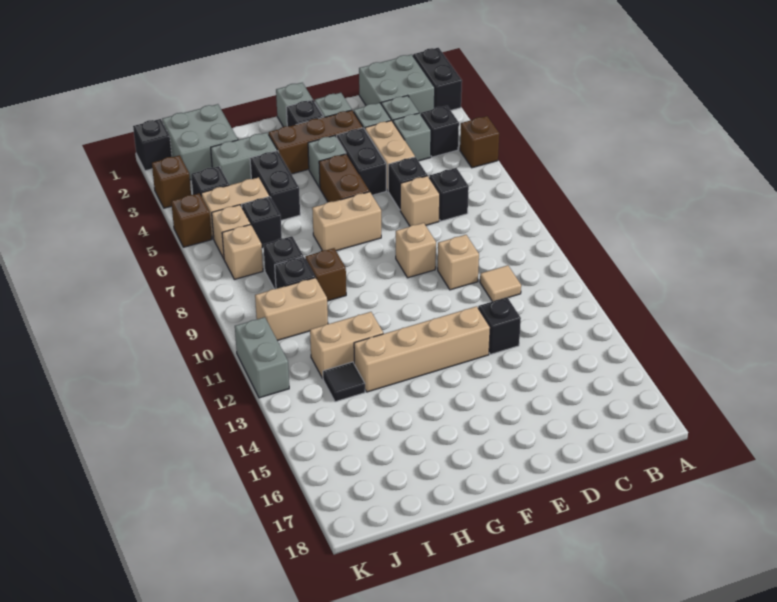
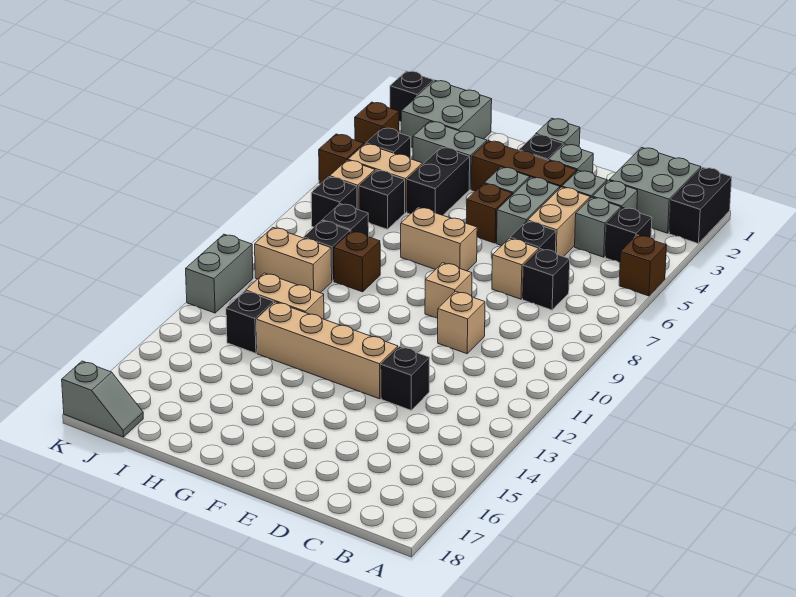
tan tile C11 level 1 -> none
black brick E4:E5 level 1 -> grey brick E4:E5 level 1
brown brick F5:F6 level 1 -> brown brick F5 level 1
black tile I13 level 1 -> black brick I13 level 1
tan brick J7 level 1 -> black brick J7 level 1
none -> grey slope J18:K18 level 1 top K

